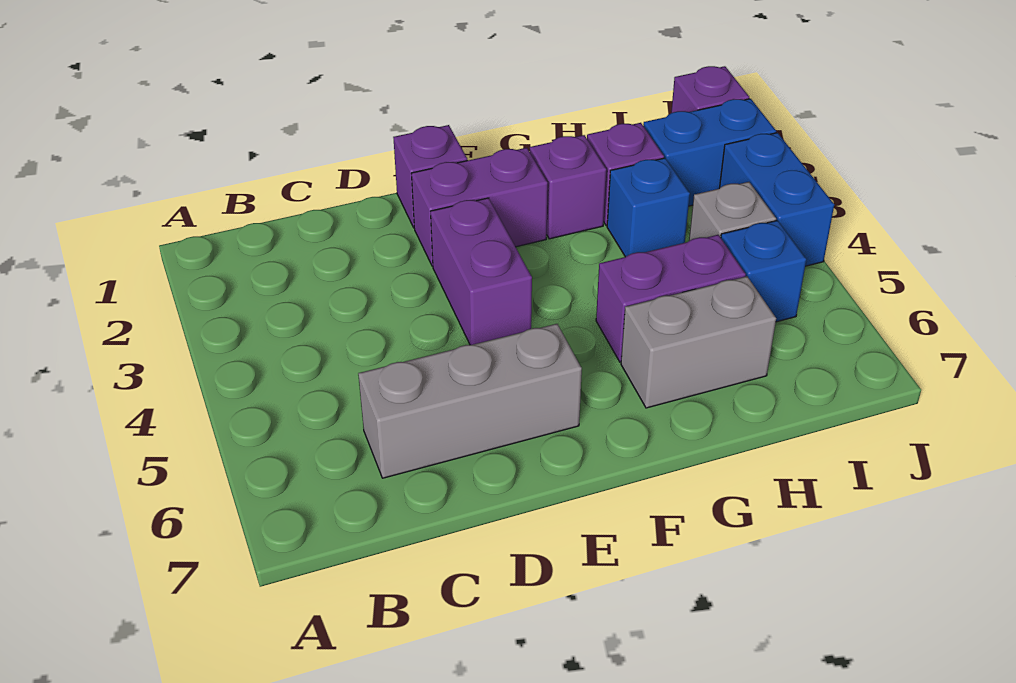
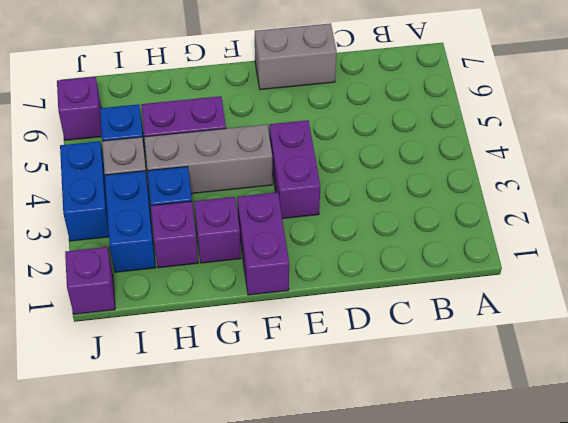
grey brick C6:E6 level 1 -> grey brick F4:H4 level 1
purple brick E1 level 1 -> purple brick J6 level 1
purple brick E2:F2 level 1 -> purple brick F1:F2 level 1
grey brick G6:H6 level 1 -> grey brick D7:E7 level 1
blue brick I2:J2 level 1 -> blue brick I2:I3 level 1

